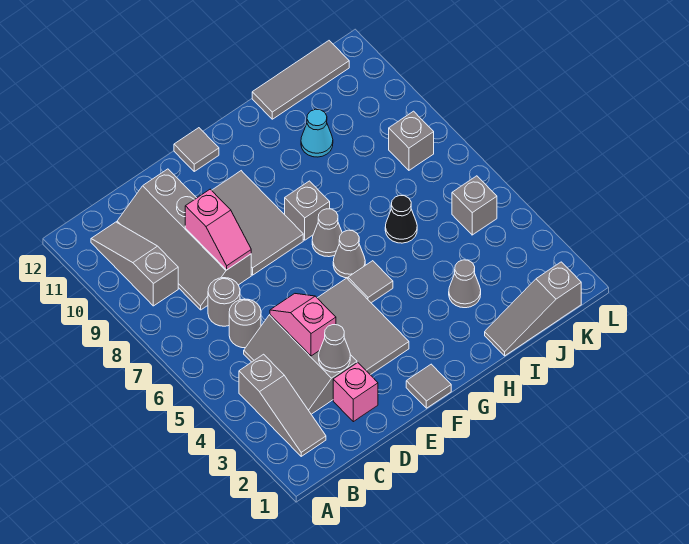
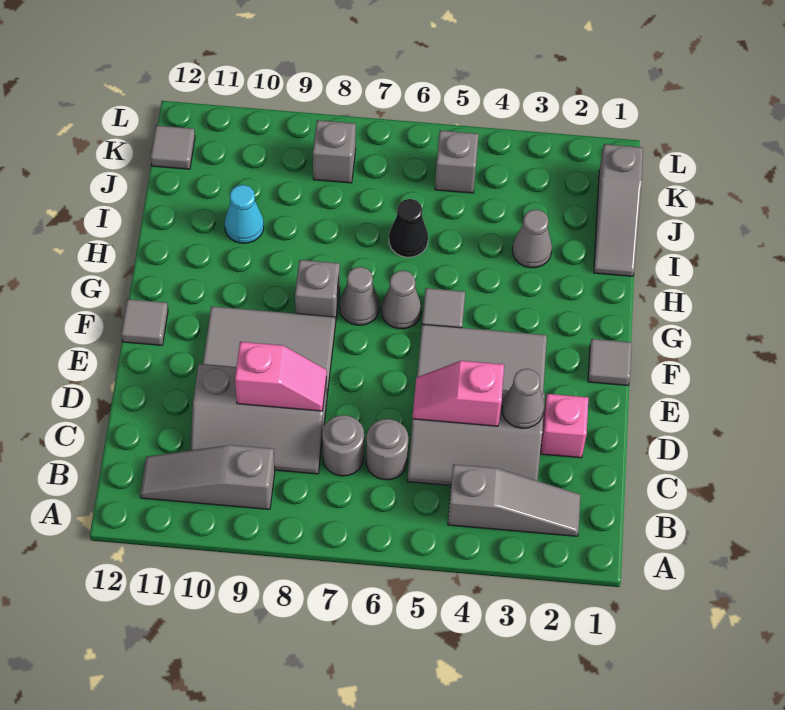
grey slope C8:D11 level 1 top D -> grey slope C8:D10 level 1 top D
grey tile I12:K12 level 1 -> grey tile K12 level 1

